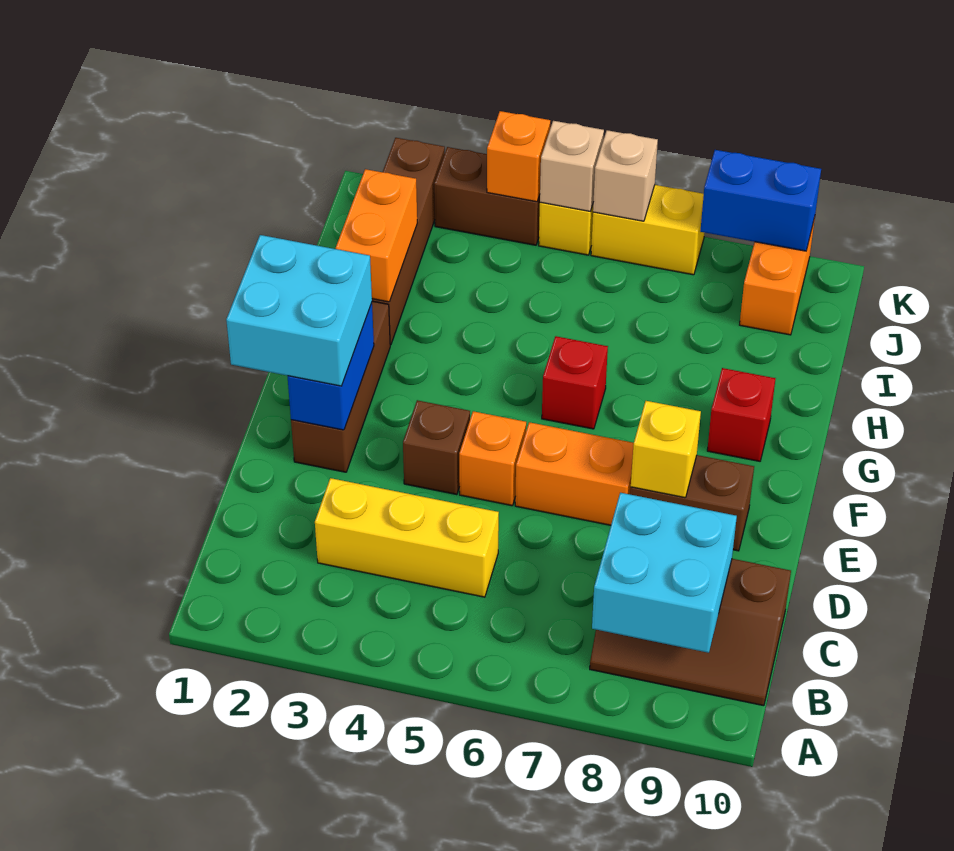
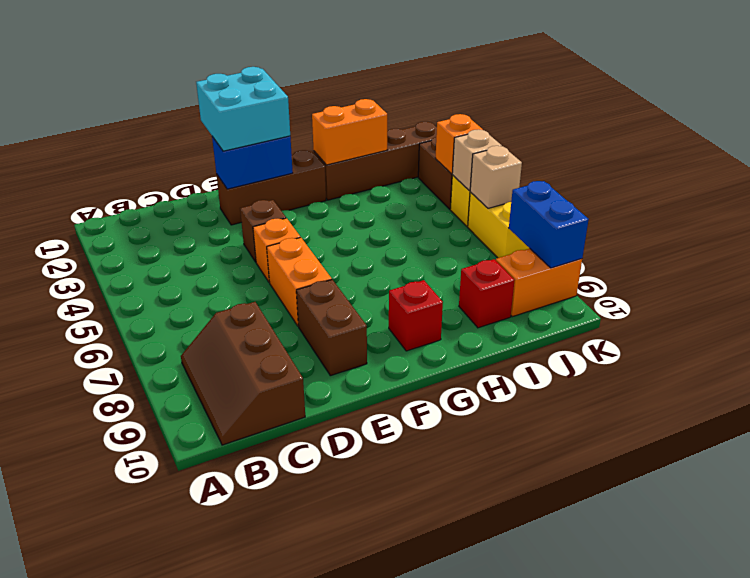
cyan brick B8:C9 level 2 -> none
yellow brick C3:C5 level 1 -> none
yellow brick E8 level 2 -> none
red brick G6 level 1 -> red brick I9 level 1

